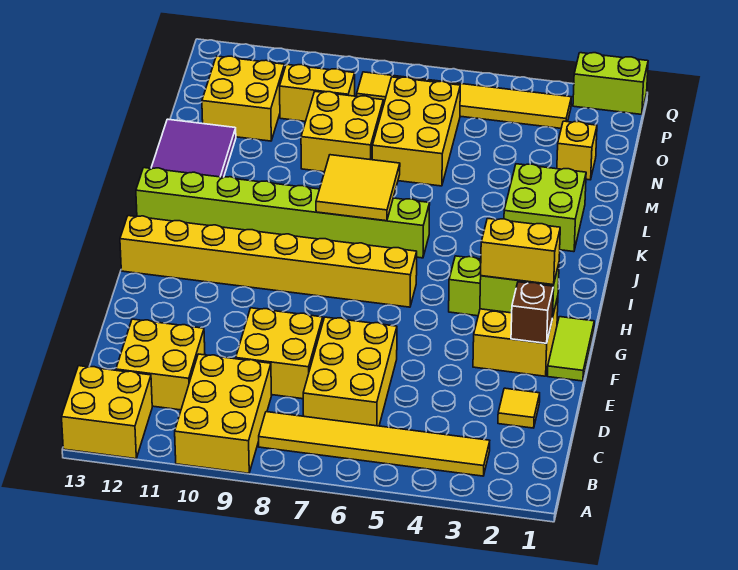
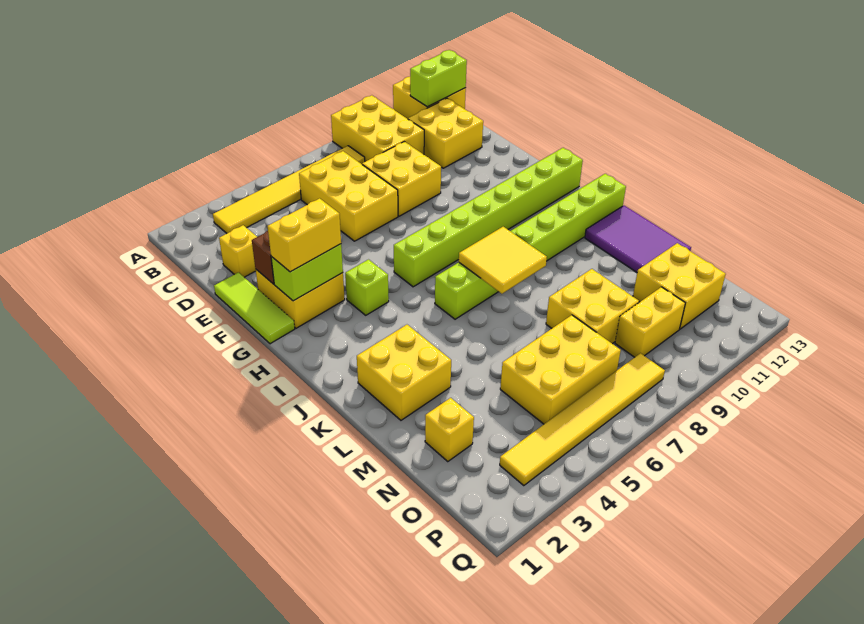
yellow tile D2 level 1 -> yellow brick D2 level 1
lime tile F1:G1 level 1 -> lime tile E1:G1 level 1
yellow brick H6:H13 level 1 -> lime brick H6:H13 level 1
lime brick K2:L3 level 1 -> yellow brick K2:L3 level 1
yellow brick M6:O7 level 1 -> yellow brick N5:O7 level 1
lime brick Q1:Q2 level 1 -> lime brick B12:B13 level 2

